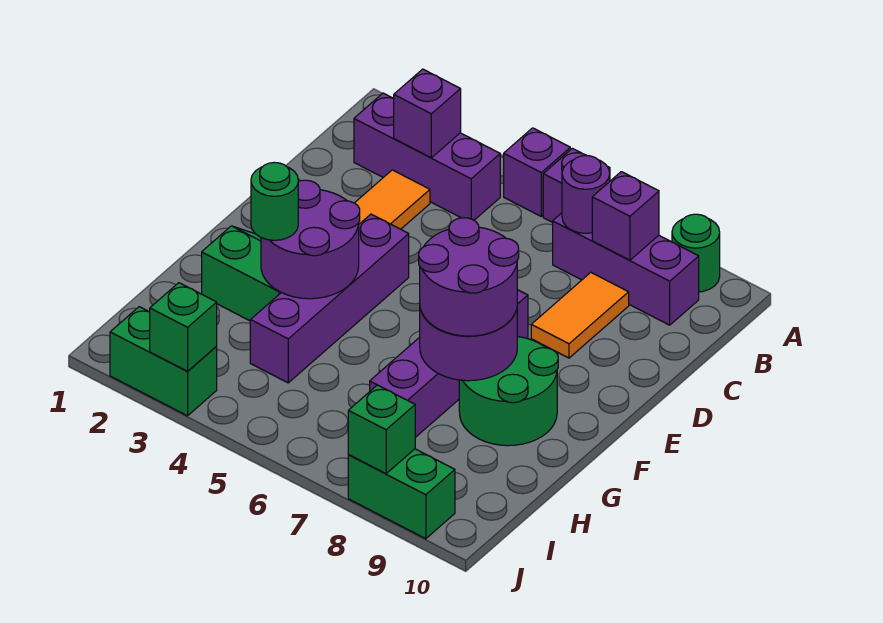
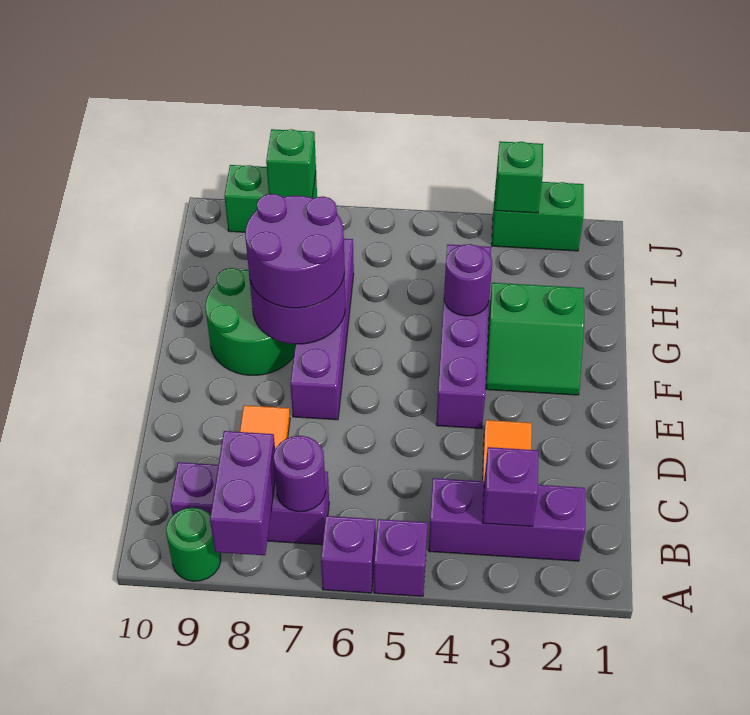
purple brick B8 level 2 -> purple brick A8:B8 level 2
purple round brick F3:G4 level 2 -> purple round brick G4 level 2
green round brick G3 level 3 -> none

